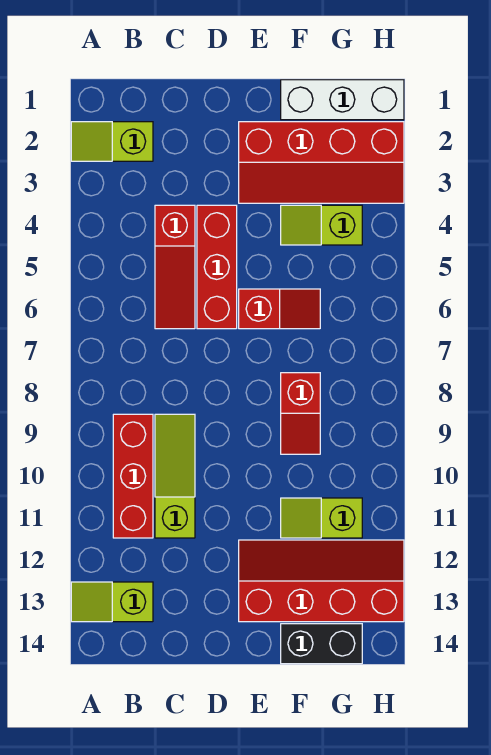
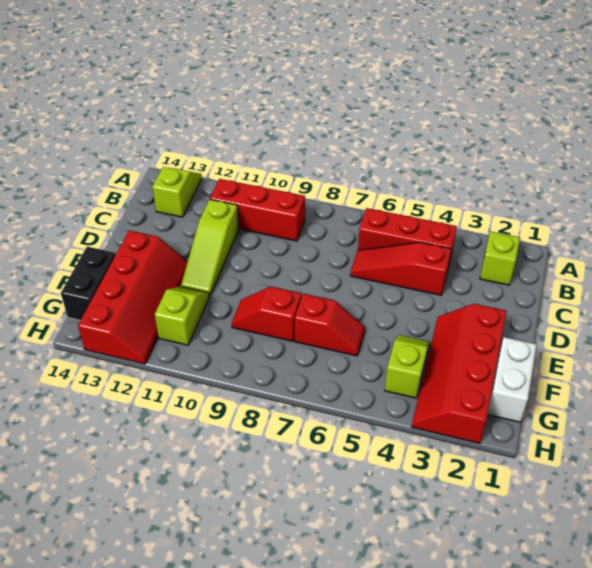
lime slope C9:C11 level 1 top 11 -> lime slope C11:E11 level 1 top C
red brick D4:D6 level 1 -> red brick B4:B6 level 1
red slope E6:F6 level 1 top E -> red slope F6:F7 level 1 top 7
white brick F1:H1 level 1 -> white brick F1:G1 level 1

